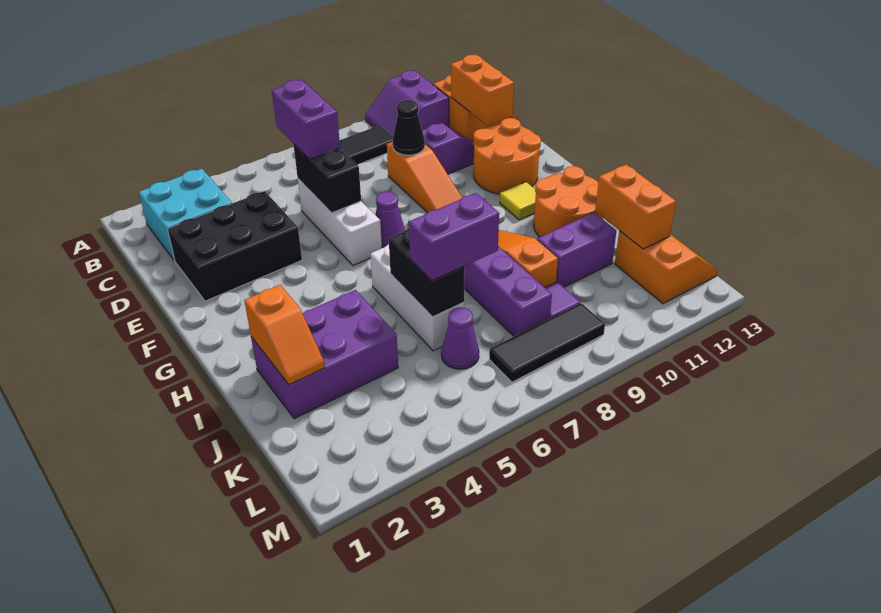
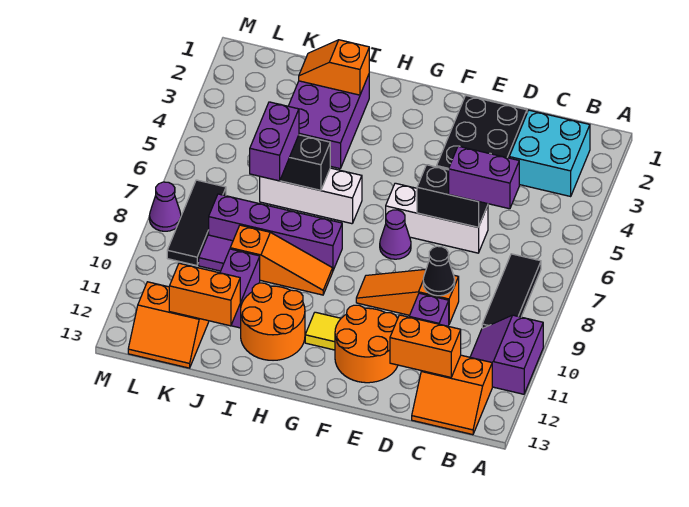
purple slope A10:B11 level 1 top 11 -> purple slope A10:B11 level 1 top A
purple cone K6 level 1 -> purple cone M8 level 1

